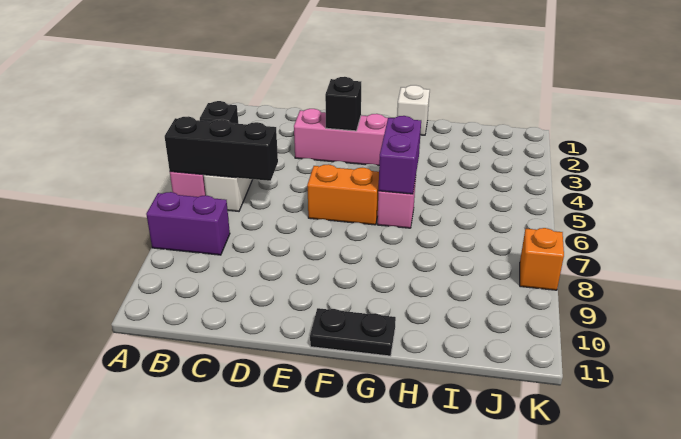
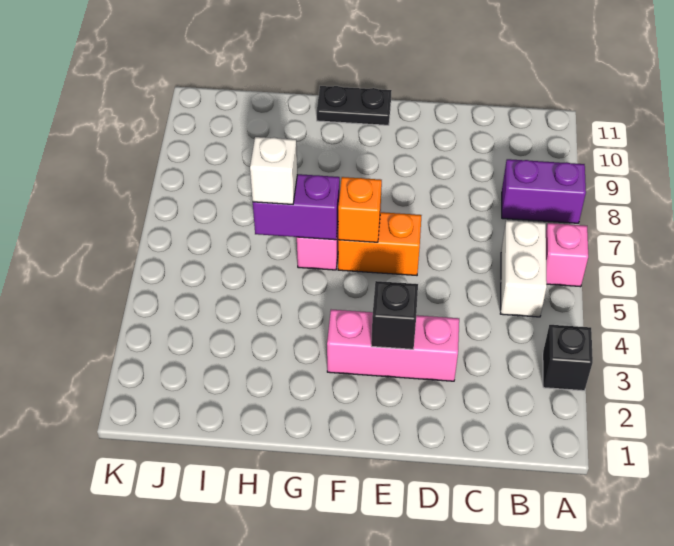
black brick A6:C6 level 2 -> none
white brick G1 level 1 -> white brick H6 level 3
purple brick G5:G6 level 2 -> purple brick G6:H6 level 2
orange brick K8 level 1 -> orange brick F6 level 2

